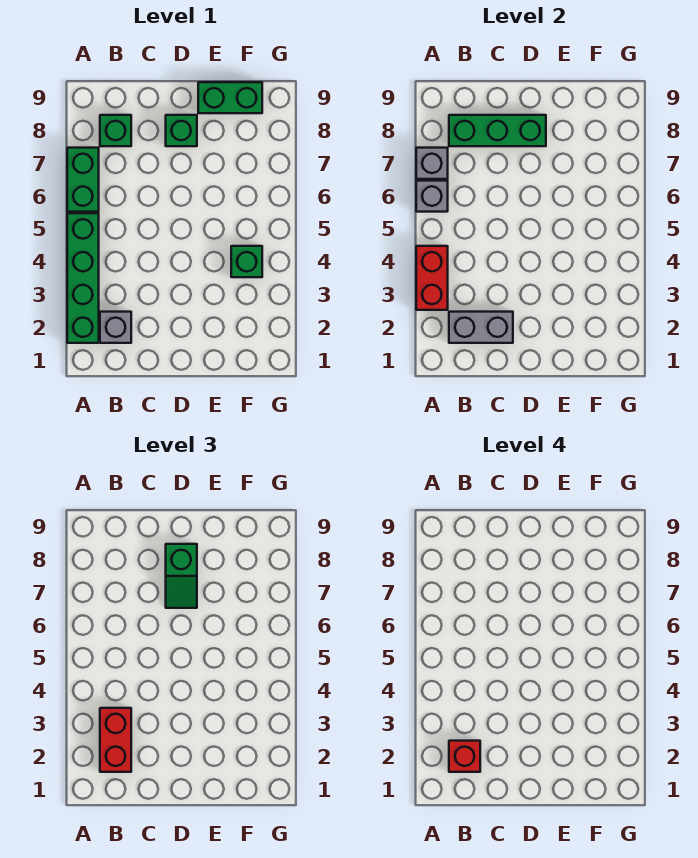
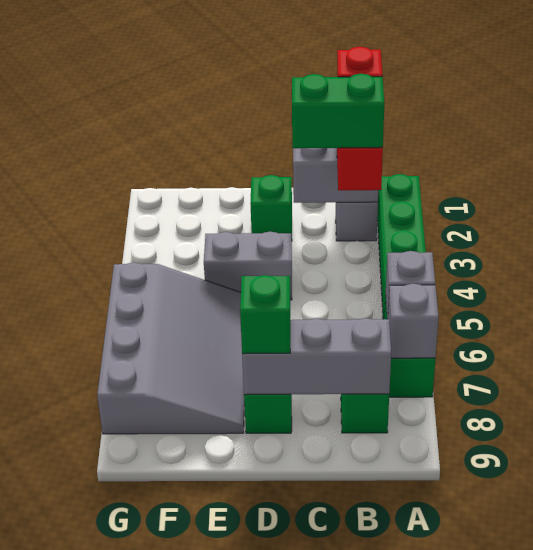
red brick A3:A4 level 2 -> none
green brick B8:D8 level 2 -> grey brick B8:D8 level 2
none -> grey brick D4:E4 level 1
none -> grey slope E5:G8 level 1 top G
green brick E9:F9 level 1 -> green brick B3:C3 level 4
green brick F4 level 1 -> green brick D2 level 1

